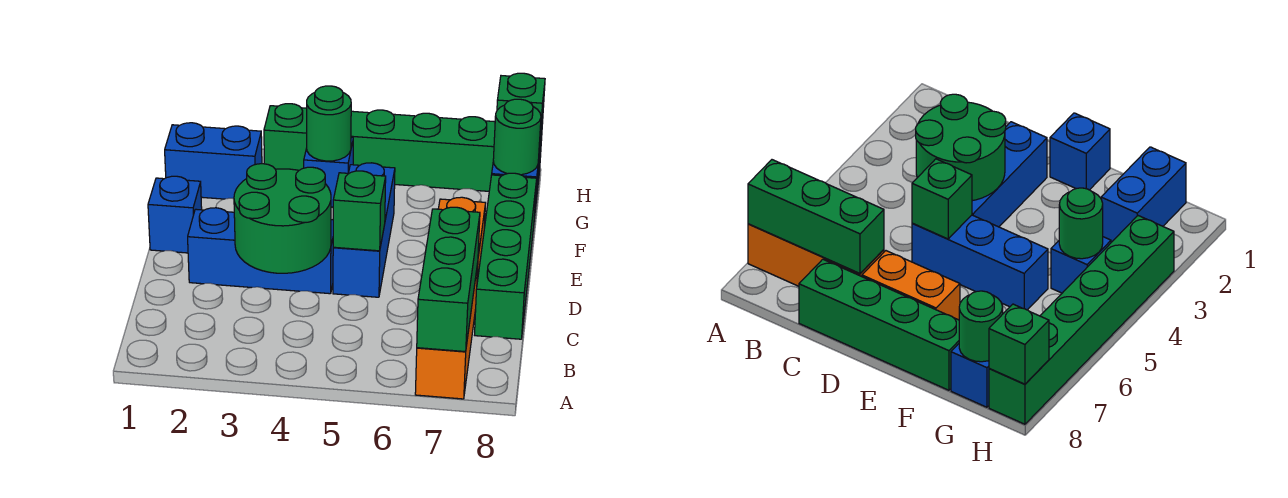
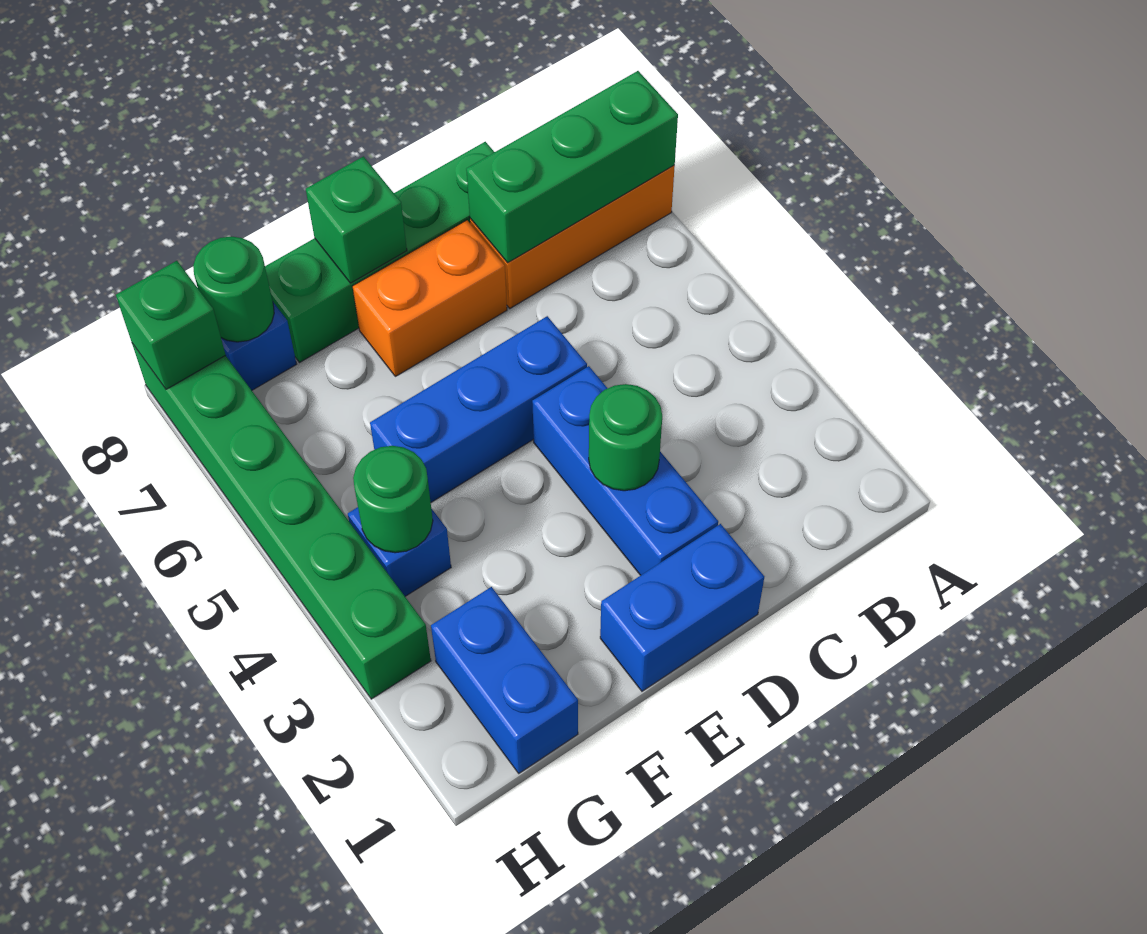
green round brick C3:D4 level 2 -> green round brick D3 level 2
green brick D5 level 2 -> green brick E8 level 2
blue brick E1 level 1 -> blue brick D1:E1 level 1

